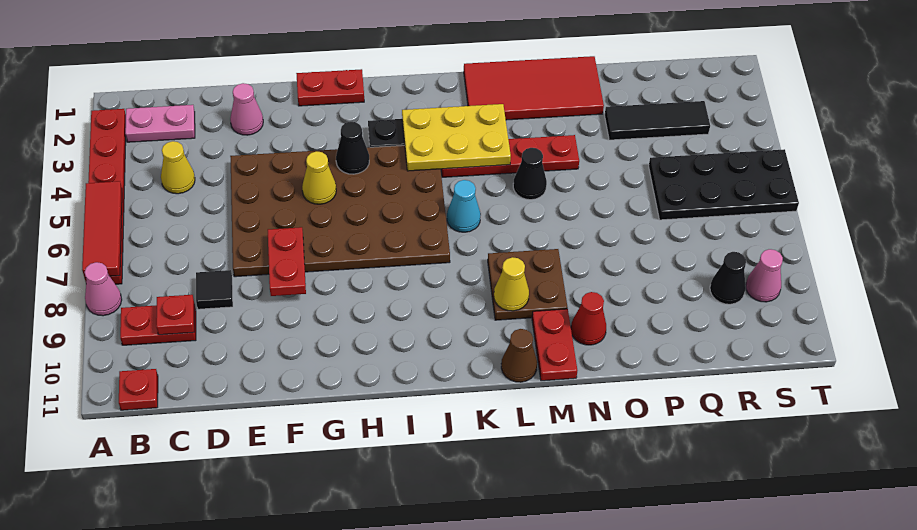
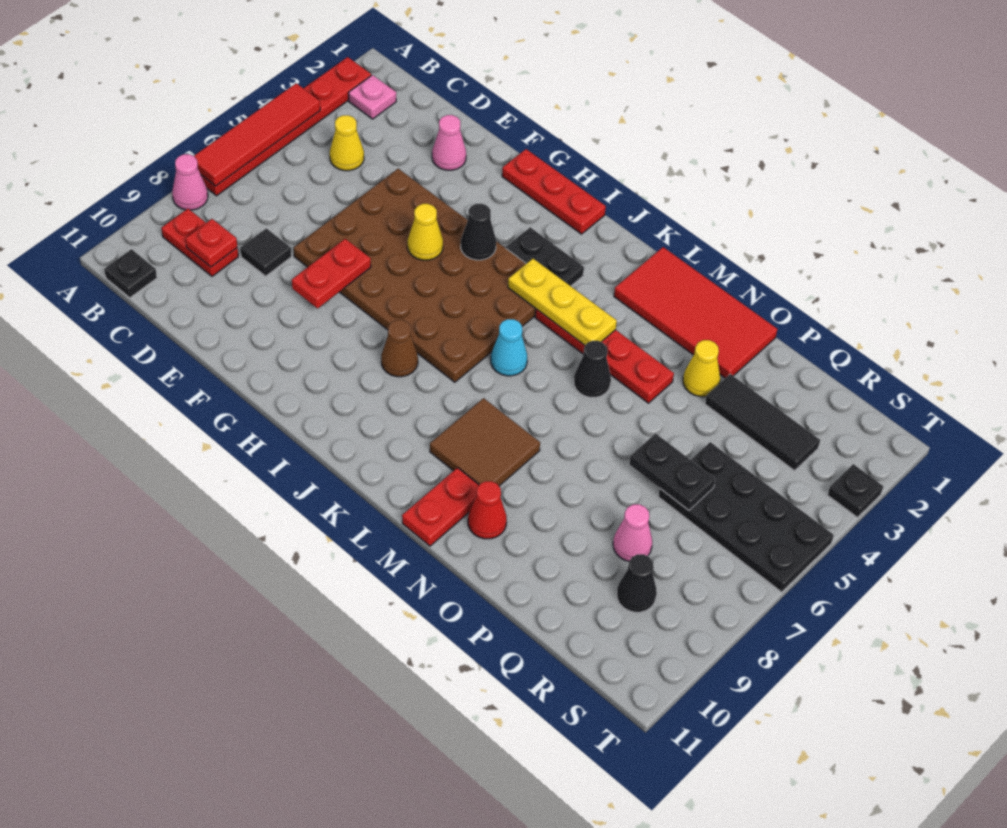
red tile A5:A7 level 2 -> red tile A4:A7 level 2
pink plate B2:C2 level 1 -> pink plate B2 level 1
red plate B11 level 1 -> black plate B11 level 1
red plate G1:H1 level 1 -> red plate G1:I1 level 1
yellow plate J3:L4 level 2 -> yellow plate J4:L4 level 2
brown plate L8:M9 level 1 -> brown tile L8:M9 level 1
yellow cone L9 level 2 -> yellow cone O3 level 1
brown cone L11 level 1 -> brown cone I8 level 1
none -> black plate P6:Q6 level 2
pink cone S9 level 1 -> pink cone Q8 level 1
none -> black plate T3 level 1

